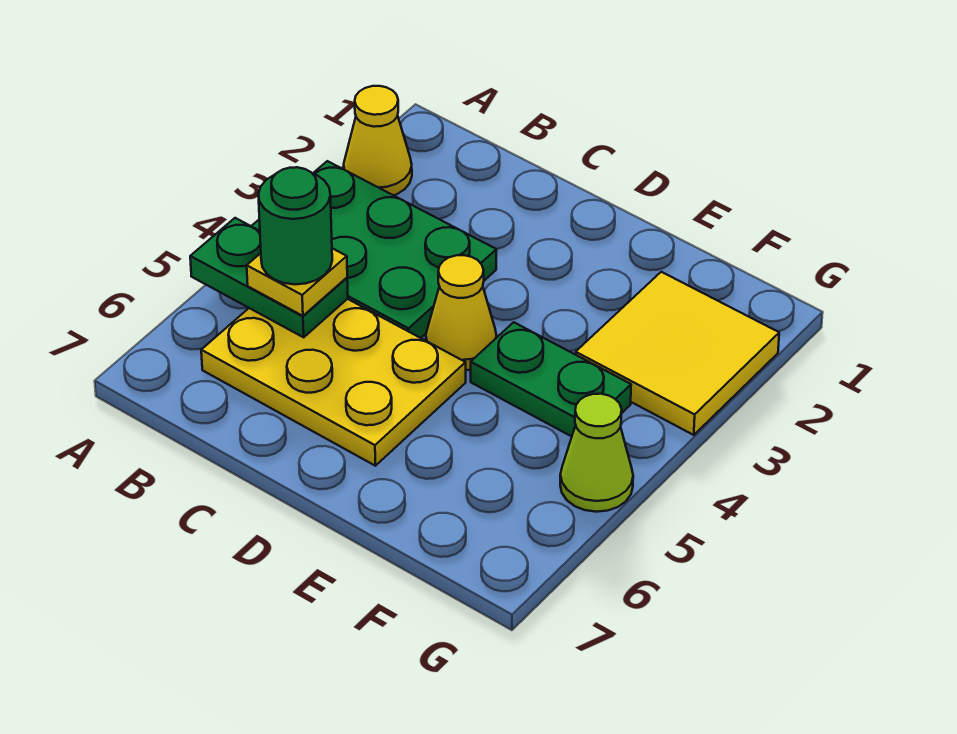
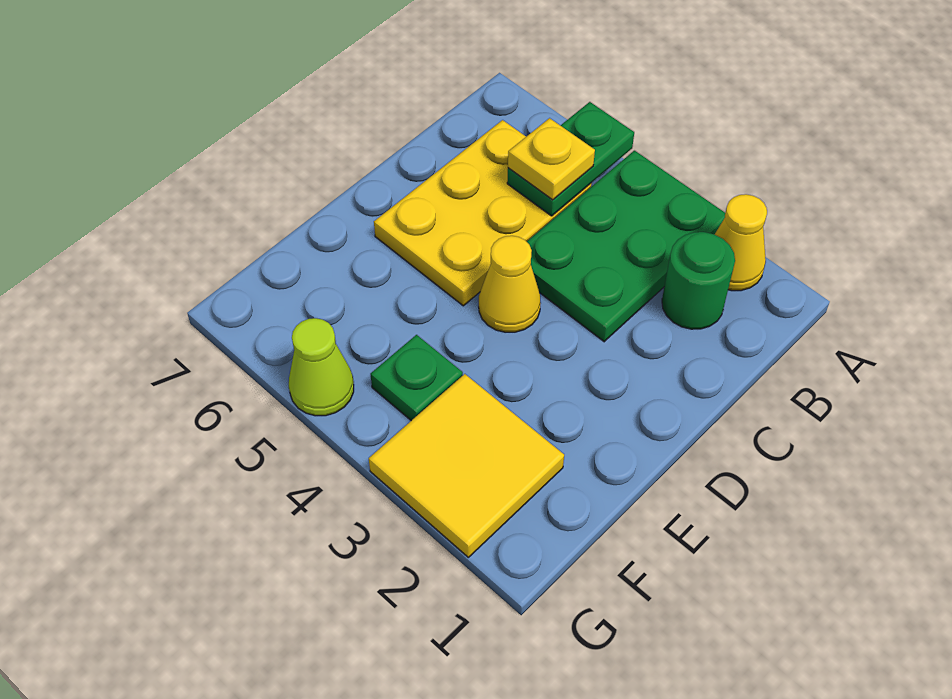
green round brick B5 level 4 -> green round brick B2 level 1
green plate E4:F4 level 1 -> green plate F4 level 1

